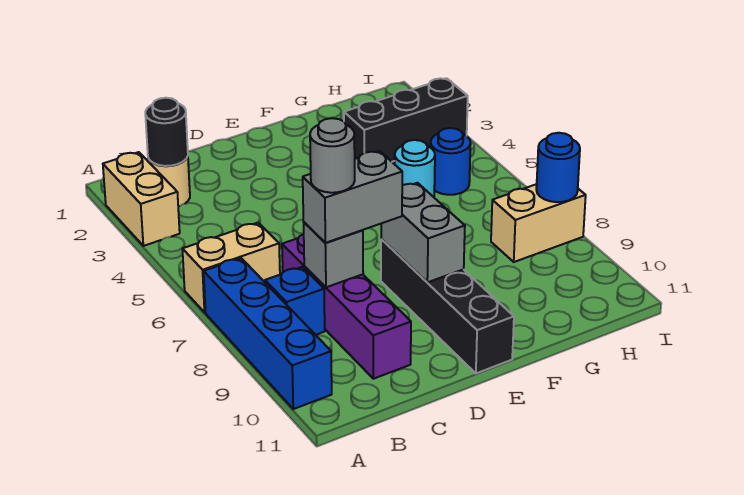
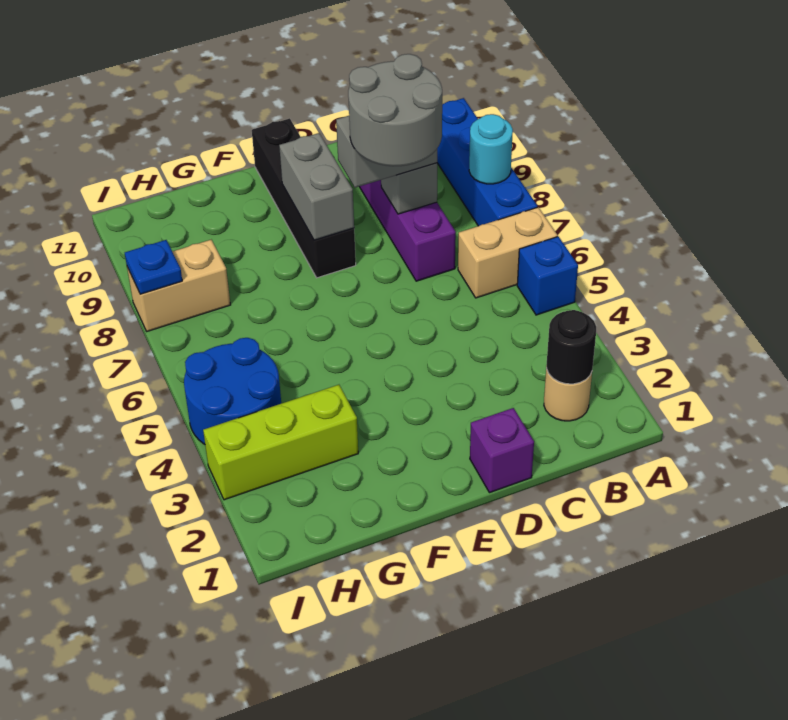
tan brick A2:A3 level 1 -> none
blue brick B8 level 1 -> blue brick A5 level 1
grey round brick C8 level 4 -> grey round brick C7:D8 level 4
none -> purple brick D1 level 1
black brick G3:I3 level 1 -> lime brick G3:I3 level 1
cyan round brick G5 level 1 -> cyan round brick A8 level 2
blue round brick H5 level 1 -> blue round brick H4:I5 level 1
blue round brick I8 level 2 -> blue plate I8 level 2

